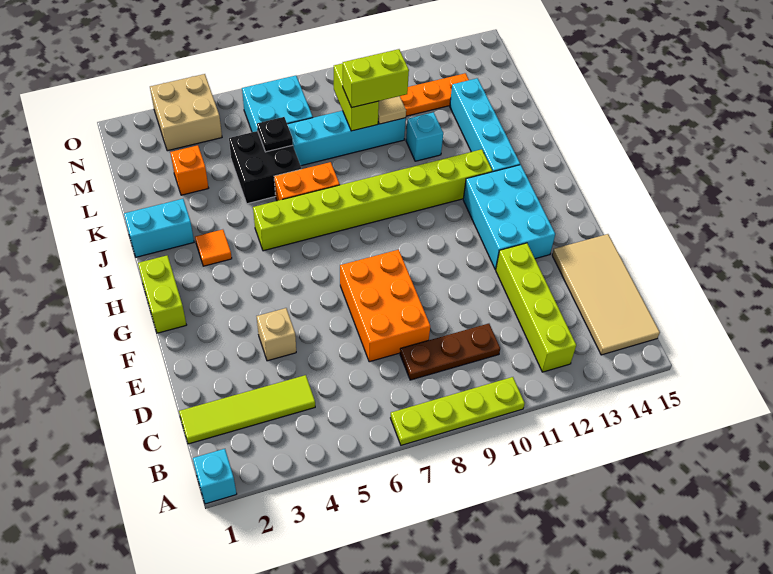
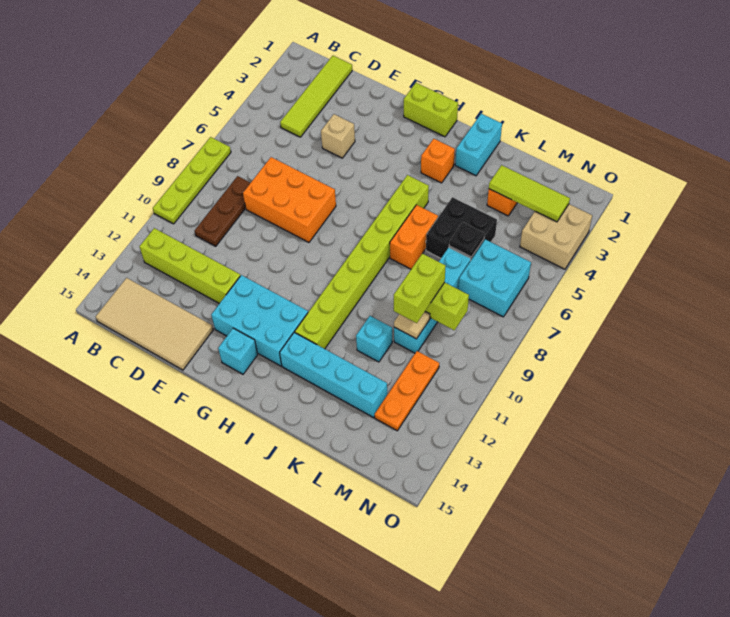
cyan brick A1 level 1 -> cyan brick G14 level 1
orange tile I3 level 1 -> orange brick I3 level 1
none -> lime tile L3:N3 level 2

